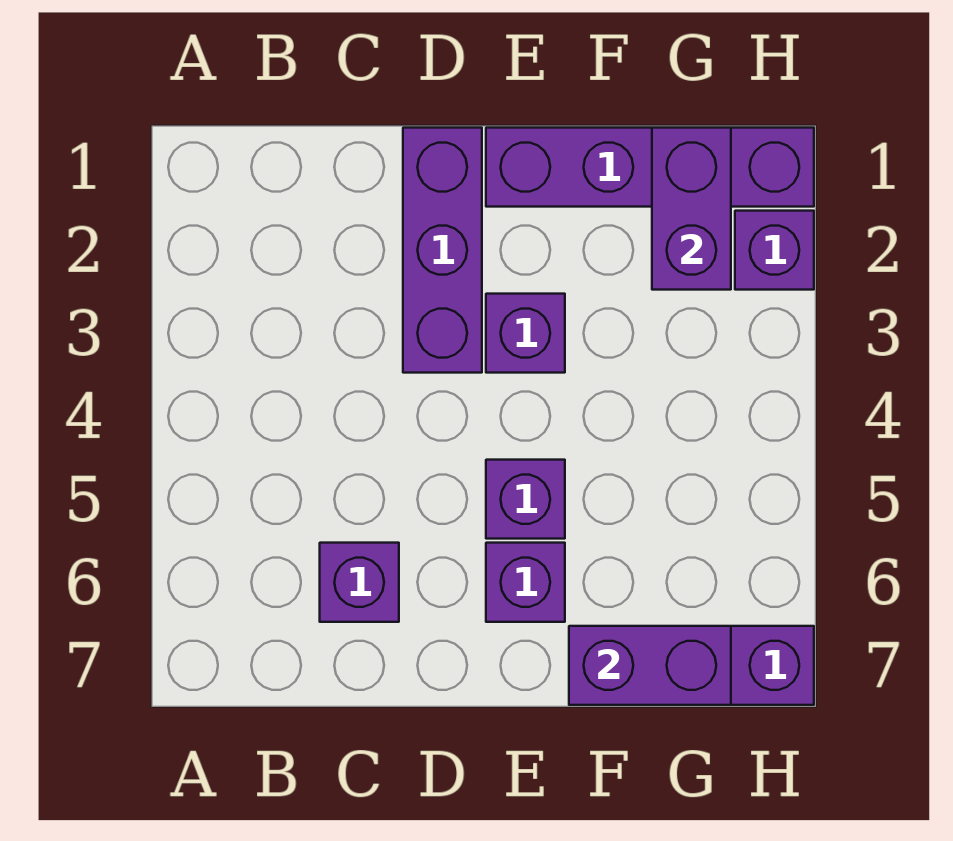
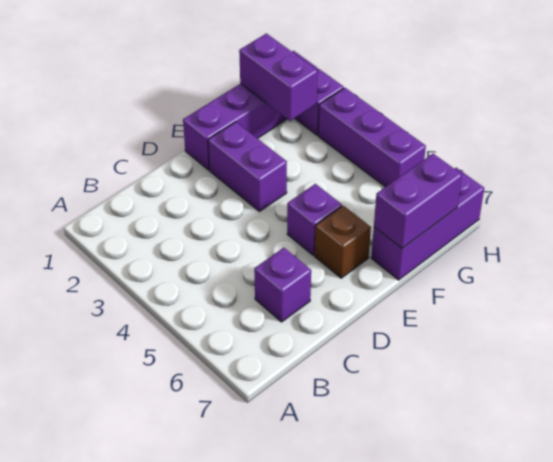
purple brick D1:D3 level 1 -> purple brick H3:H5 level 1
purple brick E3 level 1 -> purple brick E2:E3 level 1
purple brick E6 level 1 -> brown brick E6 level 1

